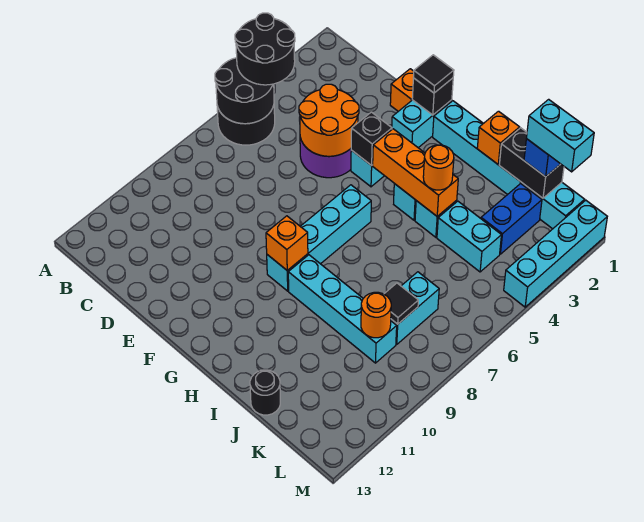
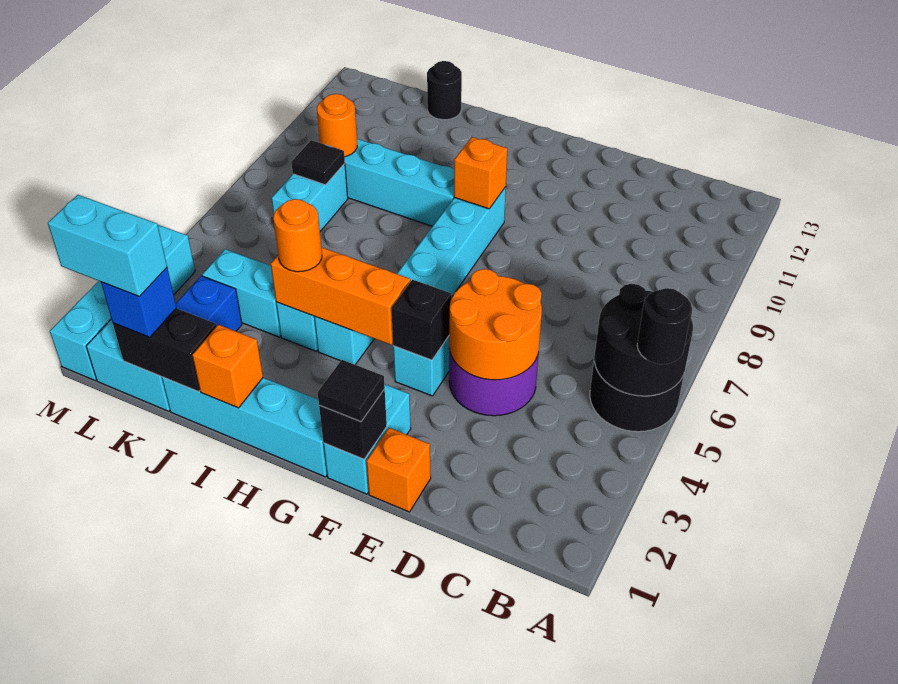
black round brick A4:B5 level 3 -> black round brick A5 level 3

